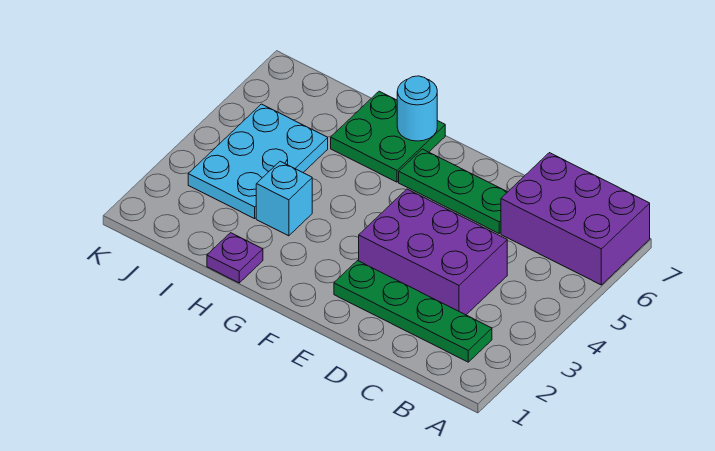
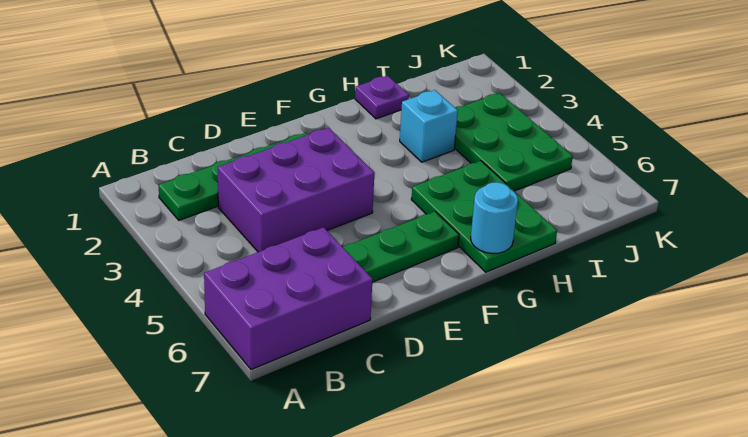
green plate G6:H7 level 1 -> green plate G5:H7 level 1
cyan plate I3:J5 level 1 -> green plate I3:J5 level 1

